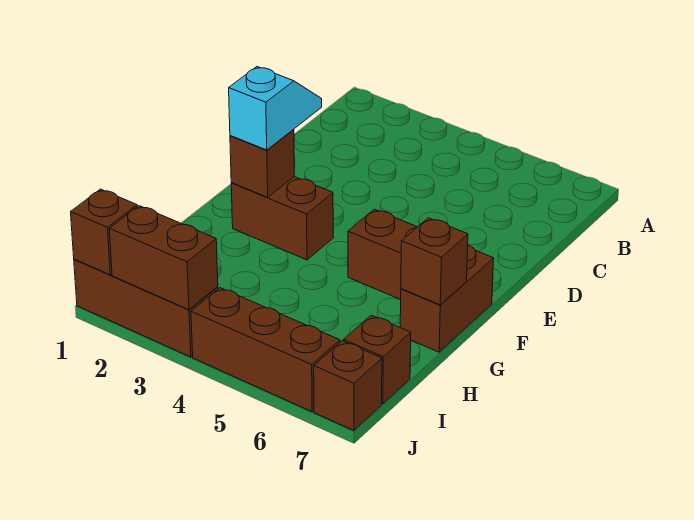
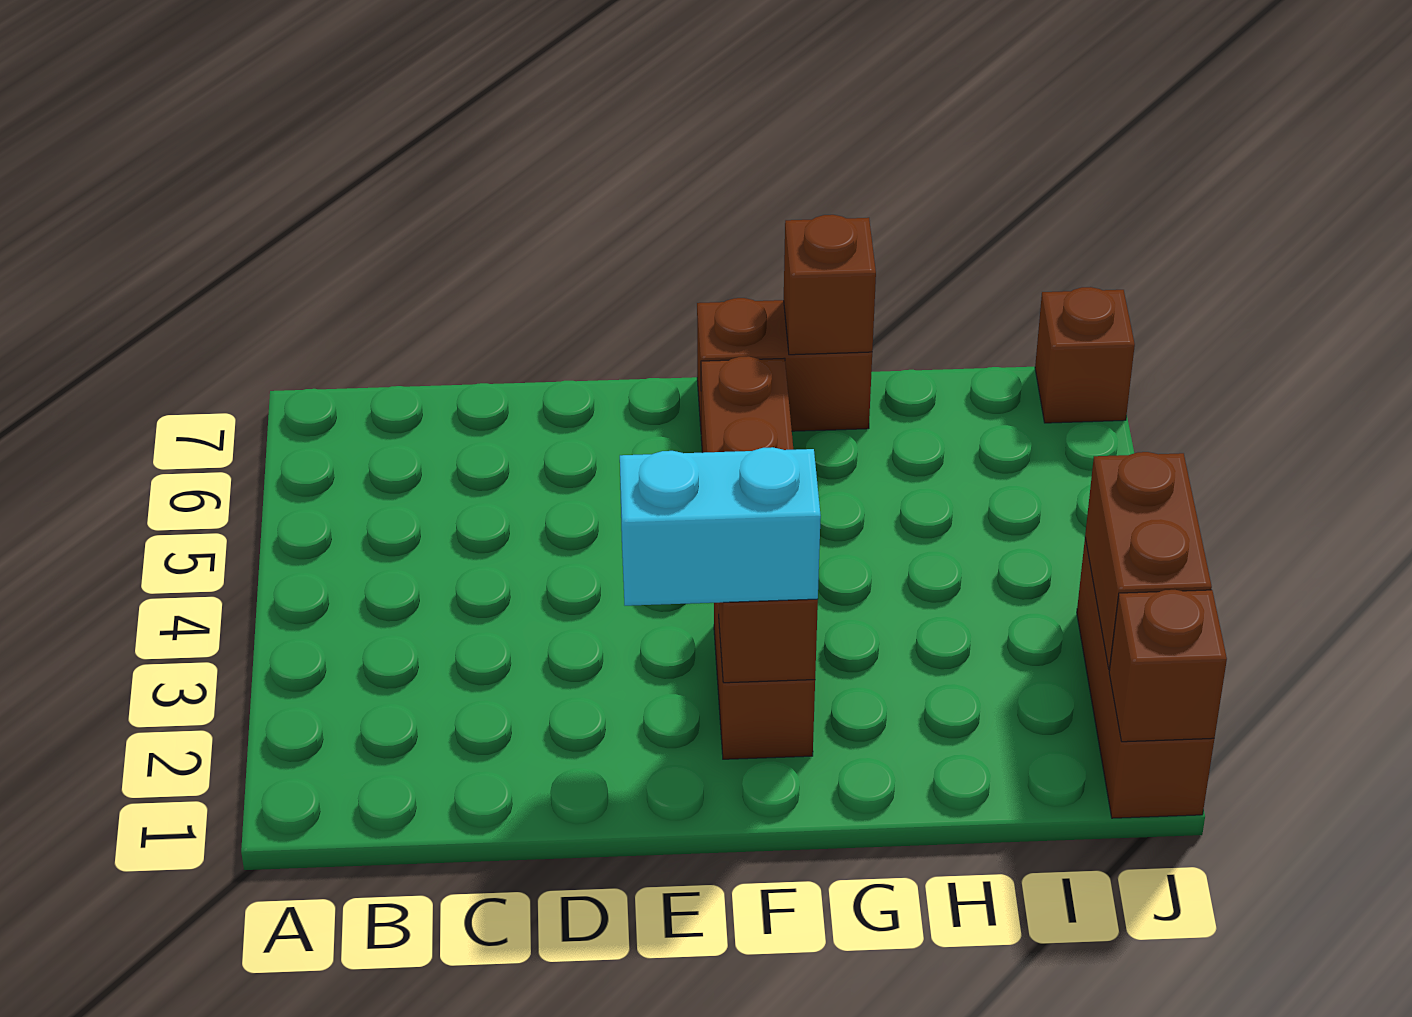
cyan slope E2:F2 level 3 top F -> cyan brick E2:F2 level 3
brown brick I7 level 1 -> none
brown brick J4:J6 level 1 -> none

